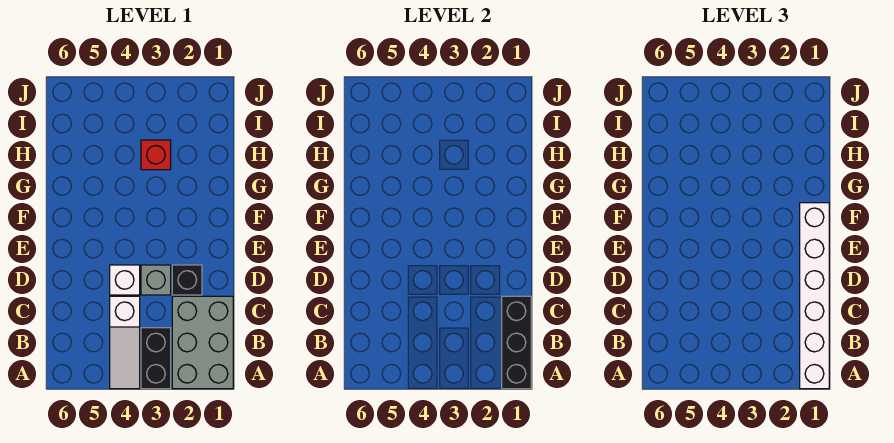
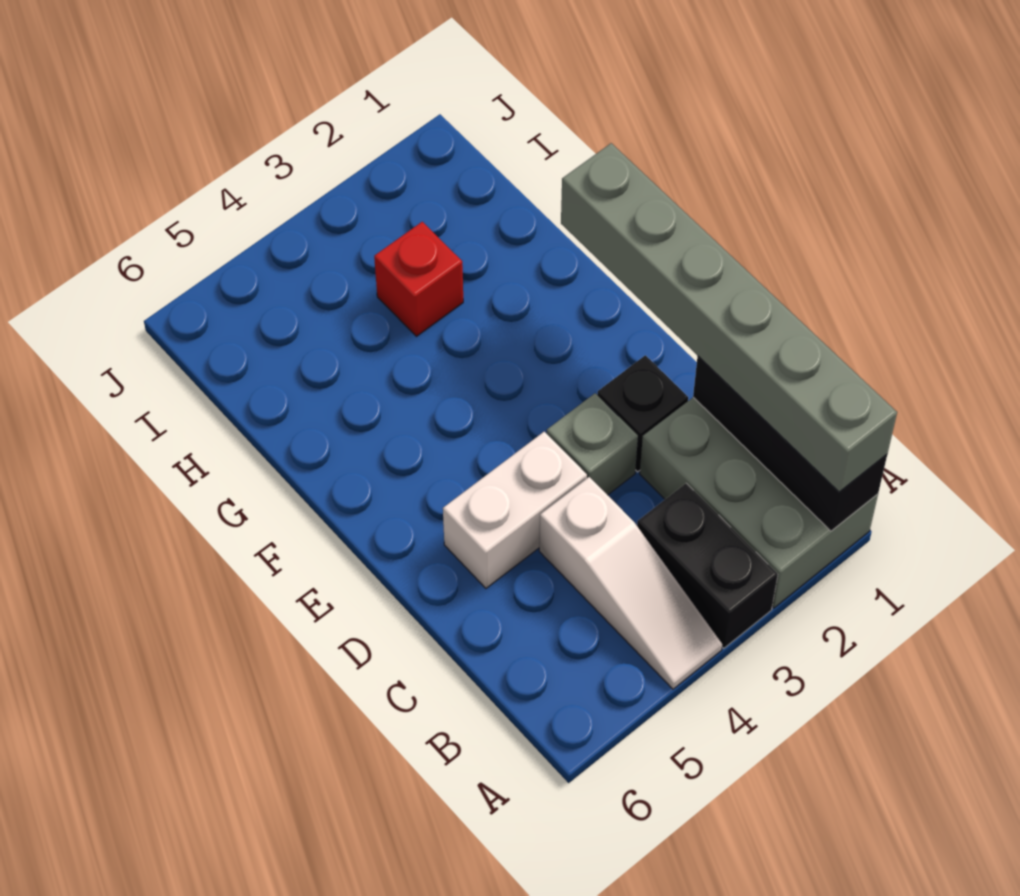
white brick A1:F1 level 3 -> grey brick A1:F1 level 3
white brick D4 level 1 -> white brick D4:D5 level 1

